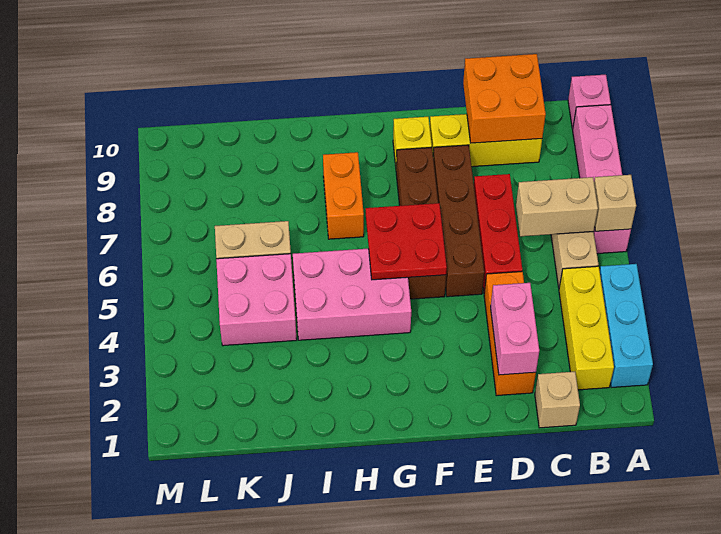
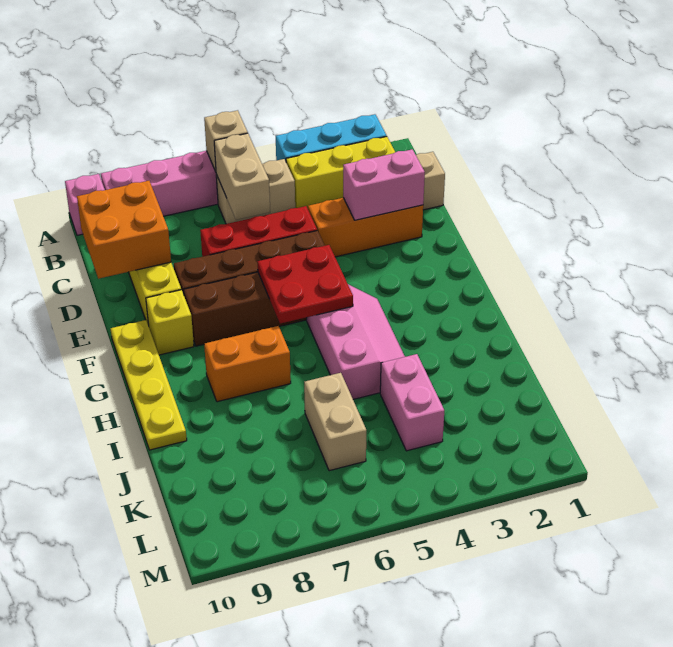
none -> yellow plate F10:I10 level 1
pink brick G4:I5 level 1 -> pink slope G4:I5 level 1 top 5
pink brick J4:K5 level 1 -> pink brick J4:K4 level 1

